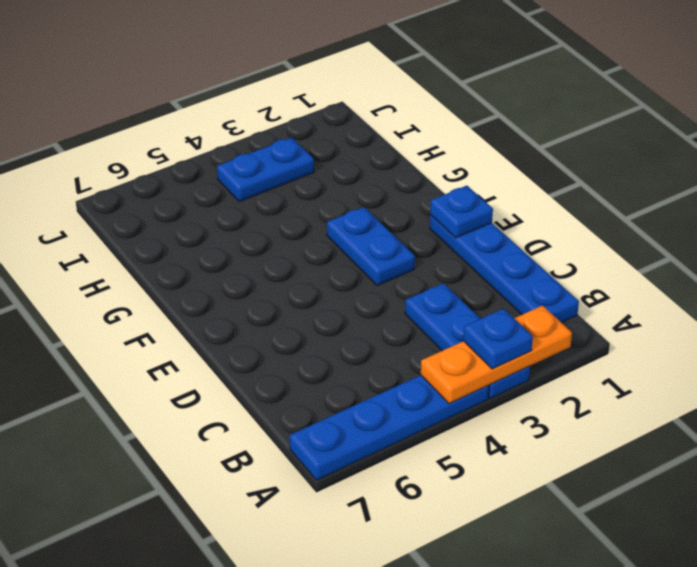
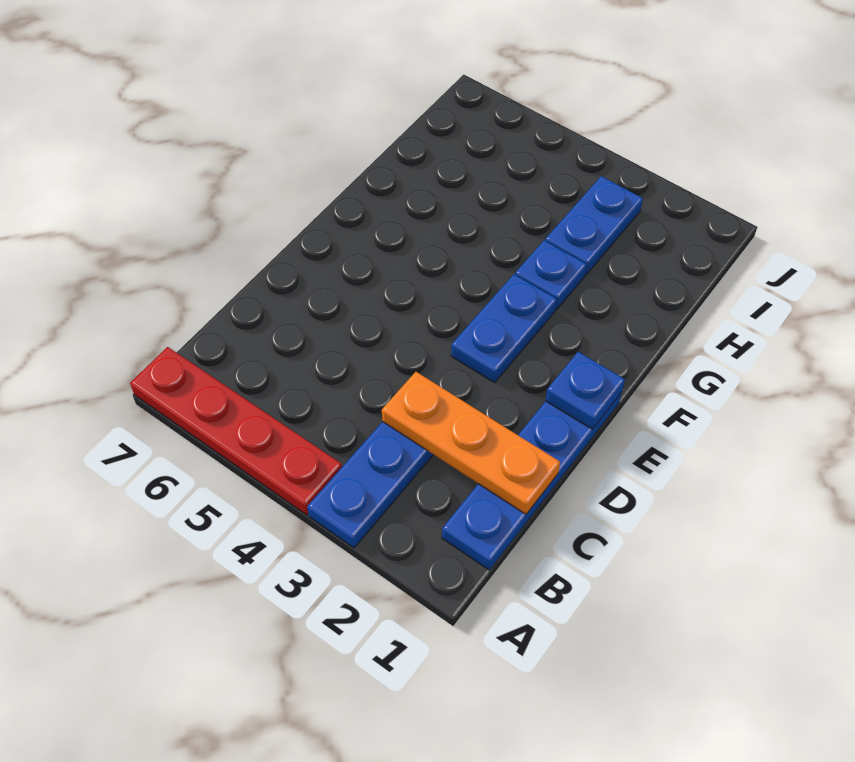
orange plate A2:A4 level 2 -> orange plate C1:C3 level 2
blue plate A3 level 3 -> blue plate G3 level 1
blue plate A4:A7 level 1 -> red plate A4:A7 level 1
blue plate I3:I4 level 1 -> blue plate H3:I3 level 1

